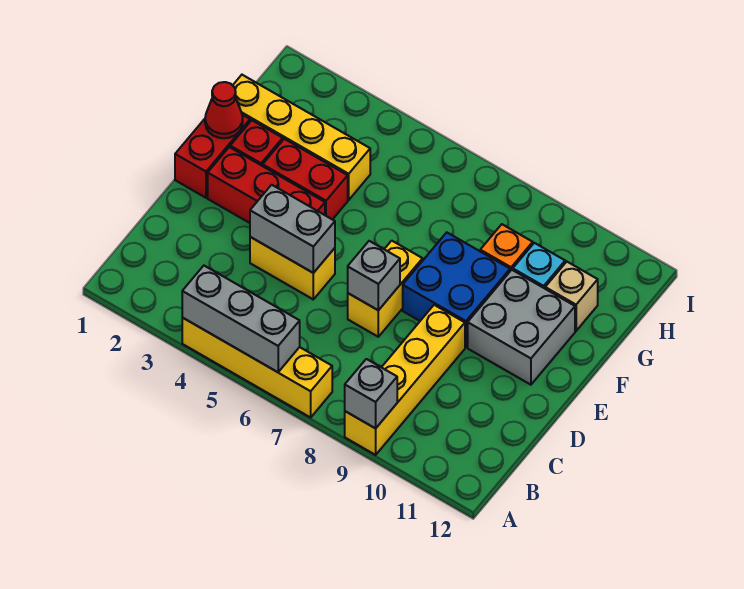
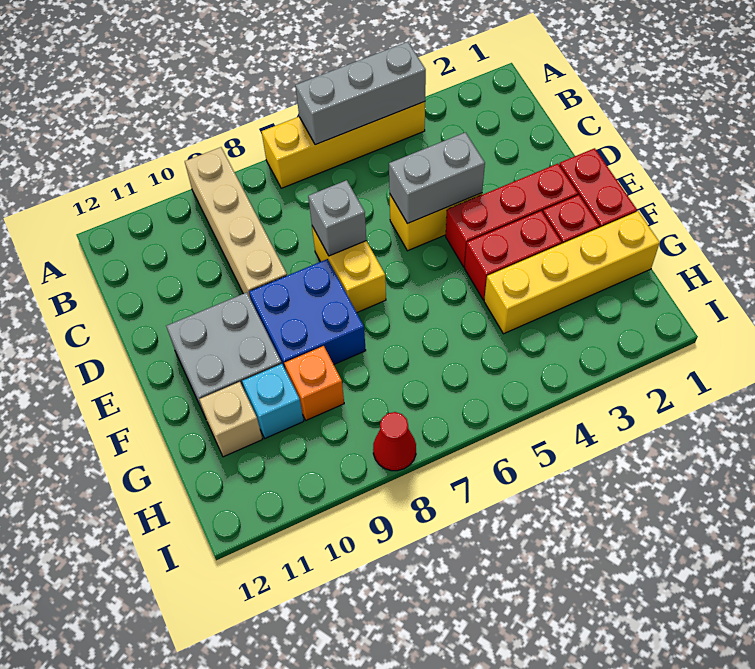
yellow brick A9:D9 level 1 -> tan brick A9:D9 level 1
grey brick A9 level 2 -> none
red cone F1 level 2 -> red cone I8 level 1

